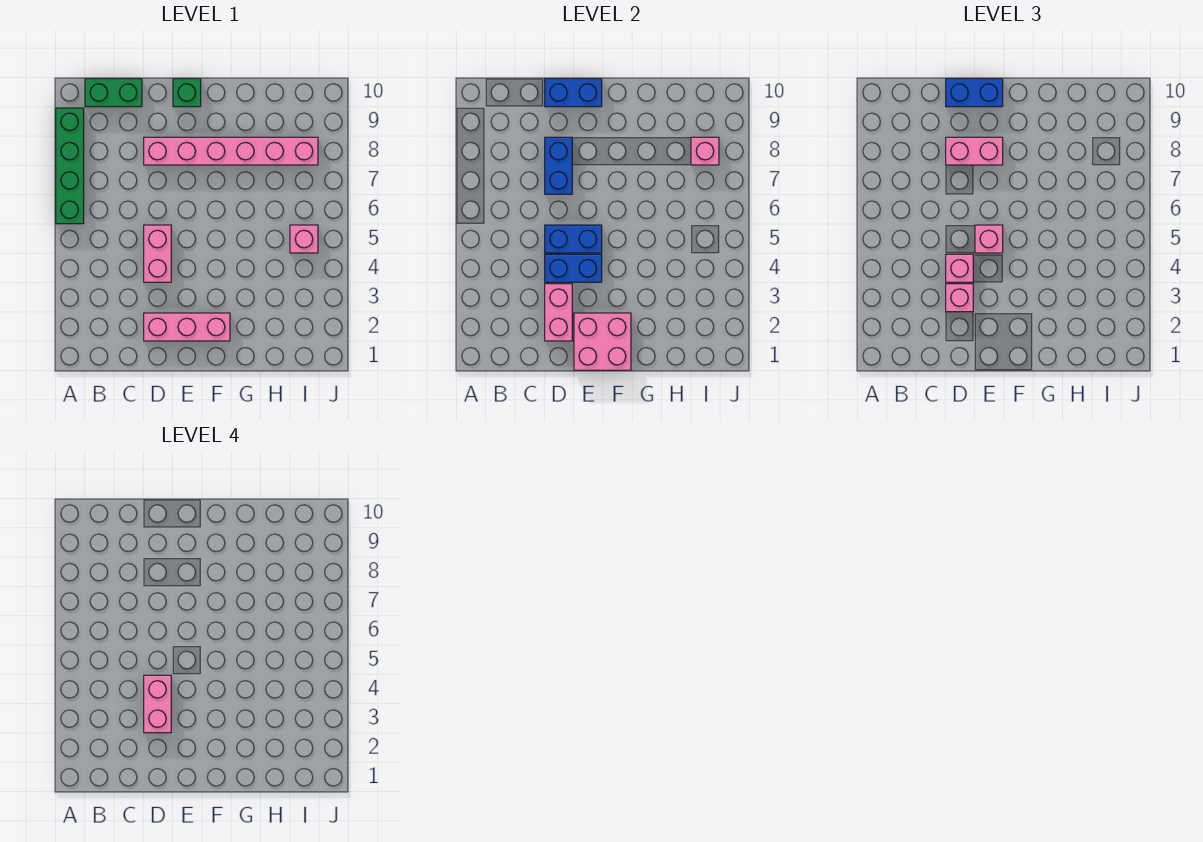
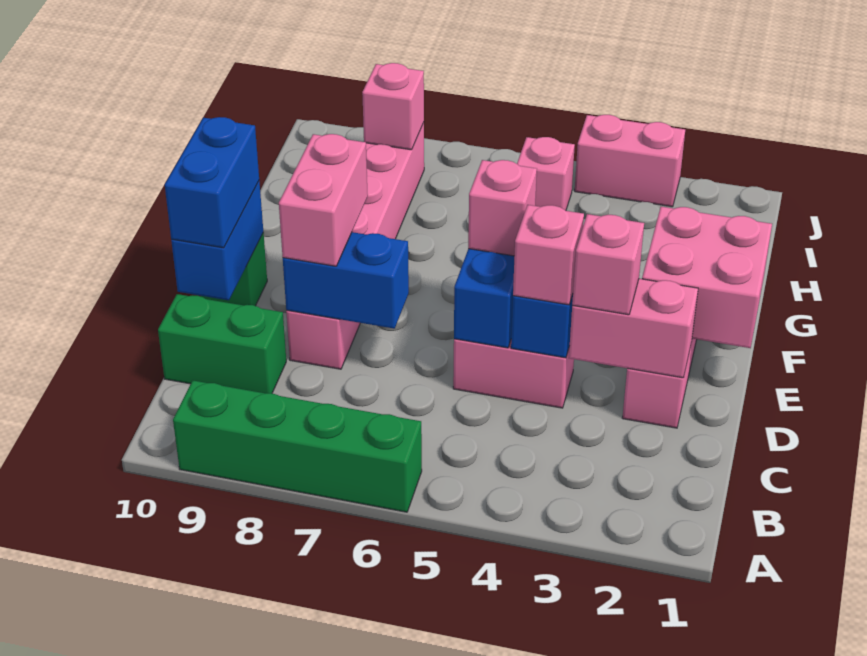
green brick B10:C10 level 1 -> green brick C9:C10 level 1
pink brick D3:D4 level 4 -> pink brick J3:J4 level 1

